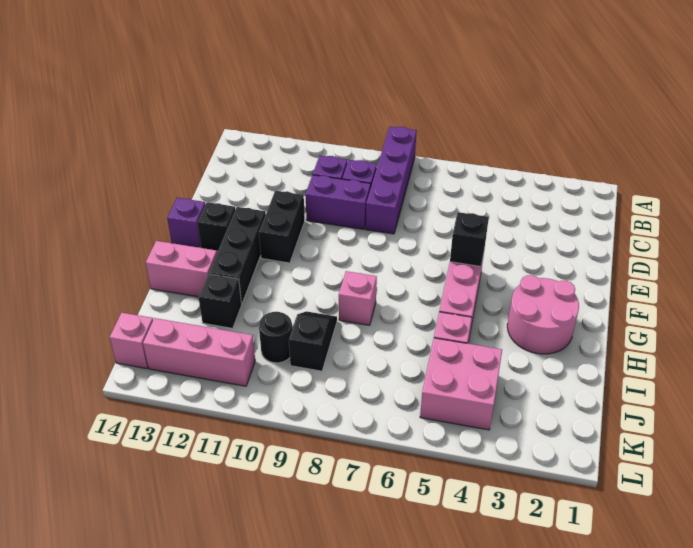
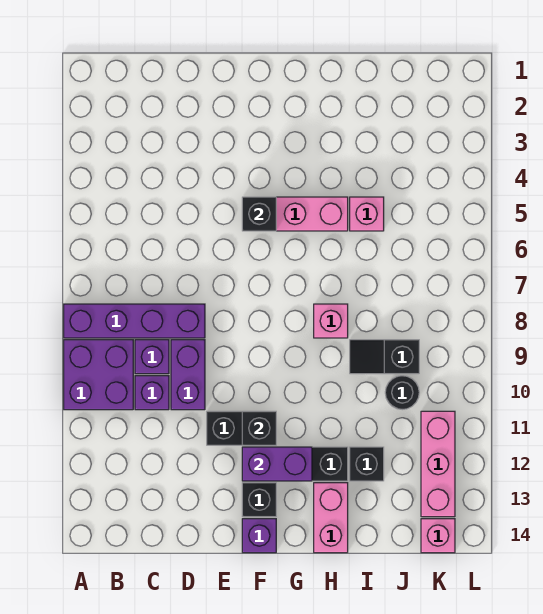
none -> purple brick A9:B10 level 1
none -> black brick F11 level 2
none -> purple brick F12:G12 level 2
pink round brick G2:H3 level 1 -> none
pink brick J4:K5 level 1 -> none

